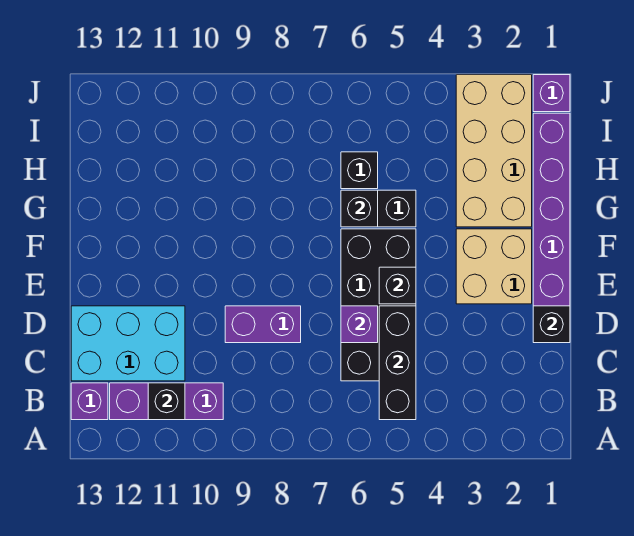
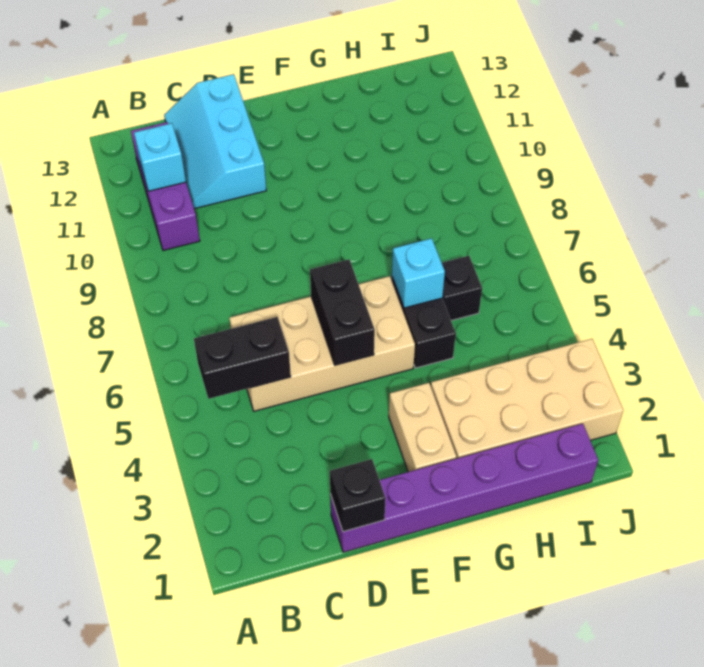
black brick B5:D5 level 2 -> black brick B5:C5 level 2
black brick B11 level 2 -> cyan brick B11 level 2
purple brick B13 level 1 -> none
black brick C5:F6 level 1 -> tan brick C5:F6 level 1
cyan brick C11:D13 level 1 -> cyan slope C11:D13 level 1 top D
purple brick D6 level 2 -> none
purple brick D8:D9 level 1 -> none
tan brick E2:F3 level 1 -> tan brick F2:F3 level 1
black brick E5 level 2 -> black brick E5:E6 level 2
black brick G6 level 2 -> cyan brick G6 level 2
purple brick J1 level 1 -> none

